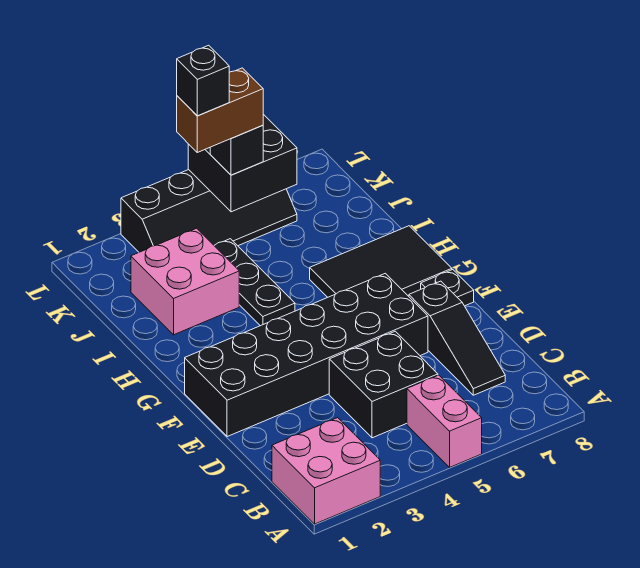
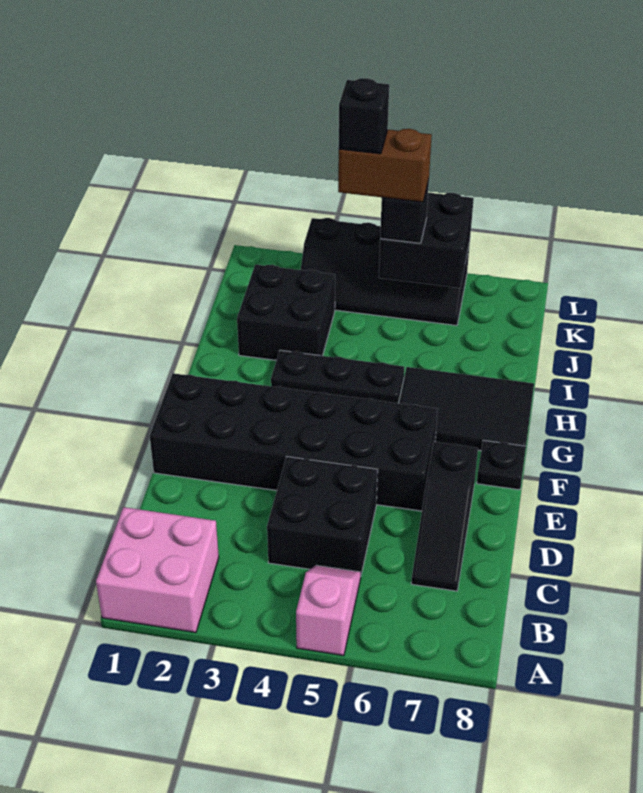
pink brick A5:B5 level 1 -> pink slope A5:B5 level 1 top A
black plate H4:J4 level 1 -> black plate H3:H5 level 1
pink brick I2:J3 level 1 -> black brick I2:J3 level 1

